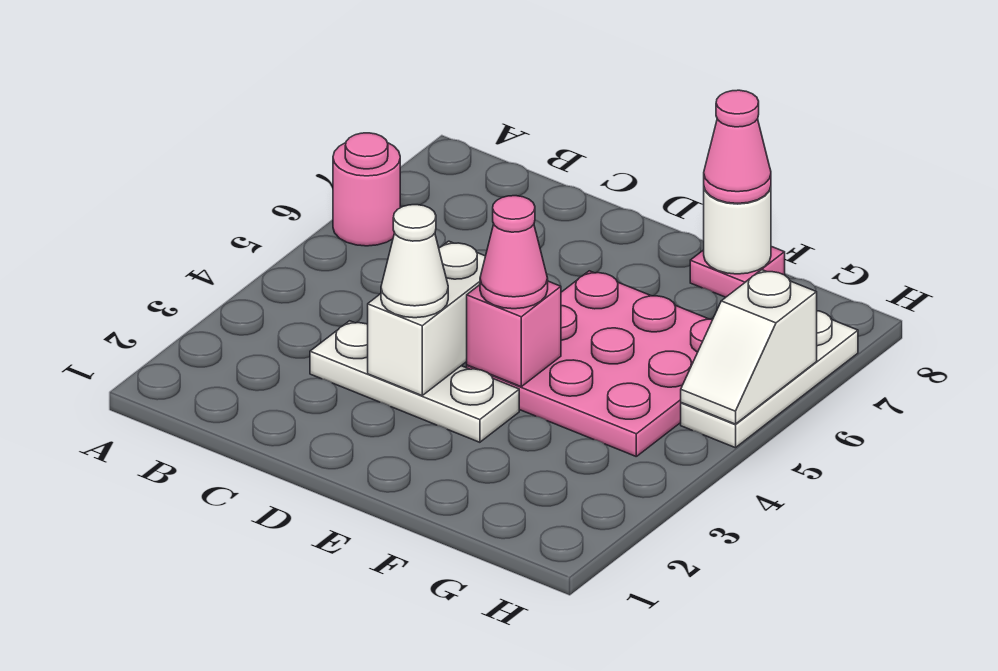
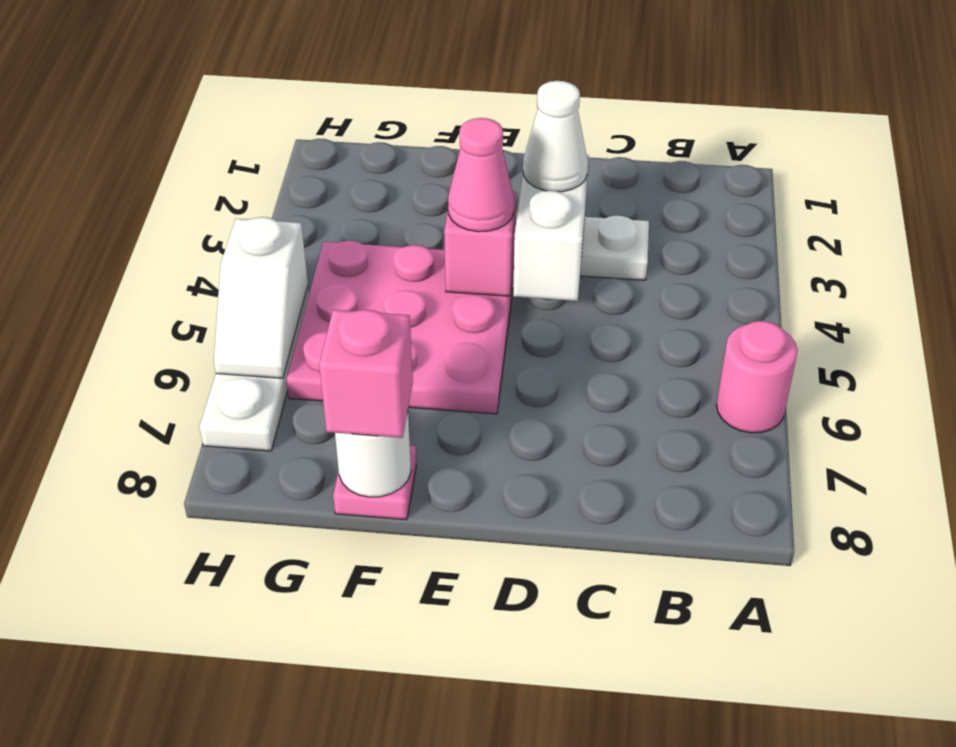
pink cone F8 level 3 -> pink brick F8 level 3
white slope H5:H6 level 2 top 6 -> white slope H5:H6 level 2 top 5

